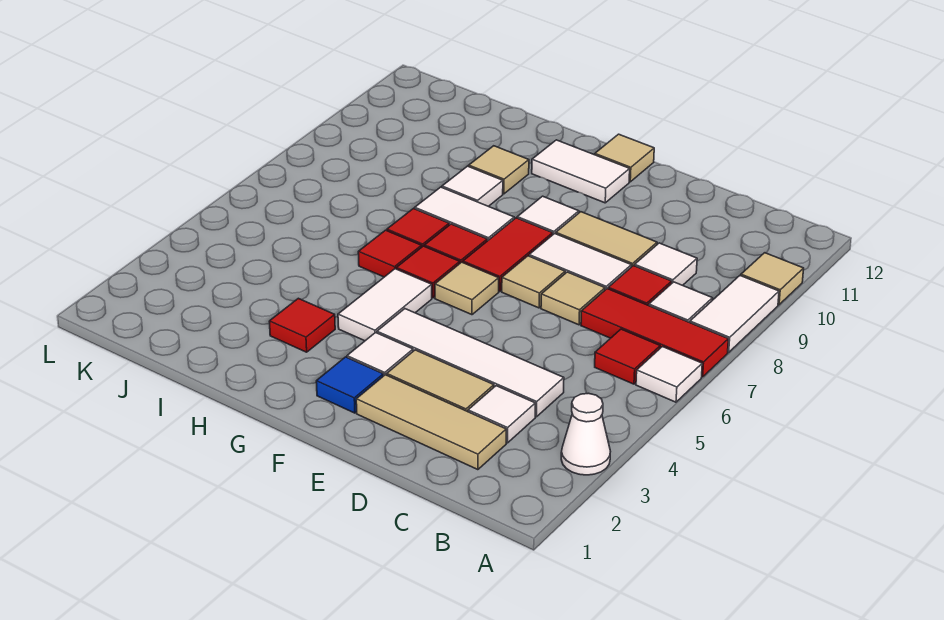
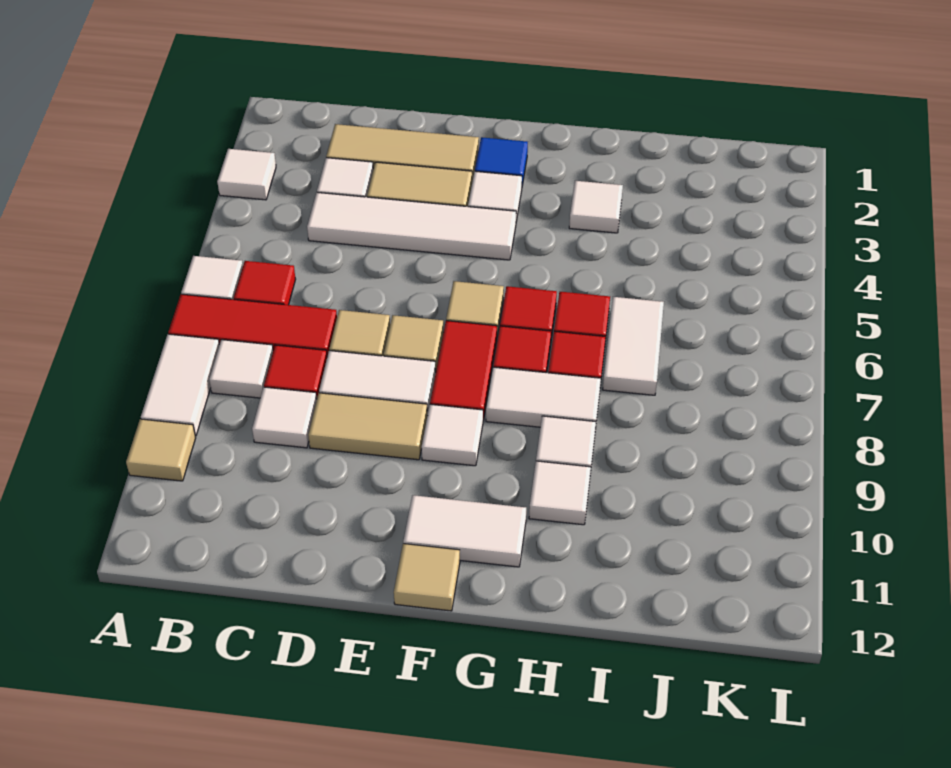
white cone A3 level 1 -> white tile A3 level 1
white tile G4:G5 level 1 -> white tile I6:I7 level 1
red tile H3 level 1 -> white tile H3 level 1
tan tile H10 level 1 -> white tile H10 level 1

